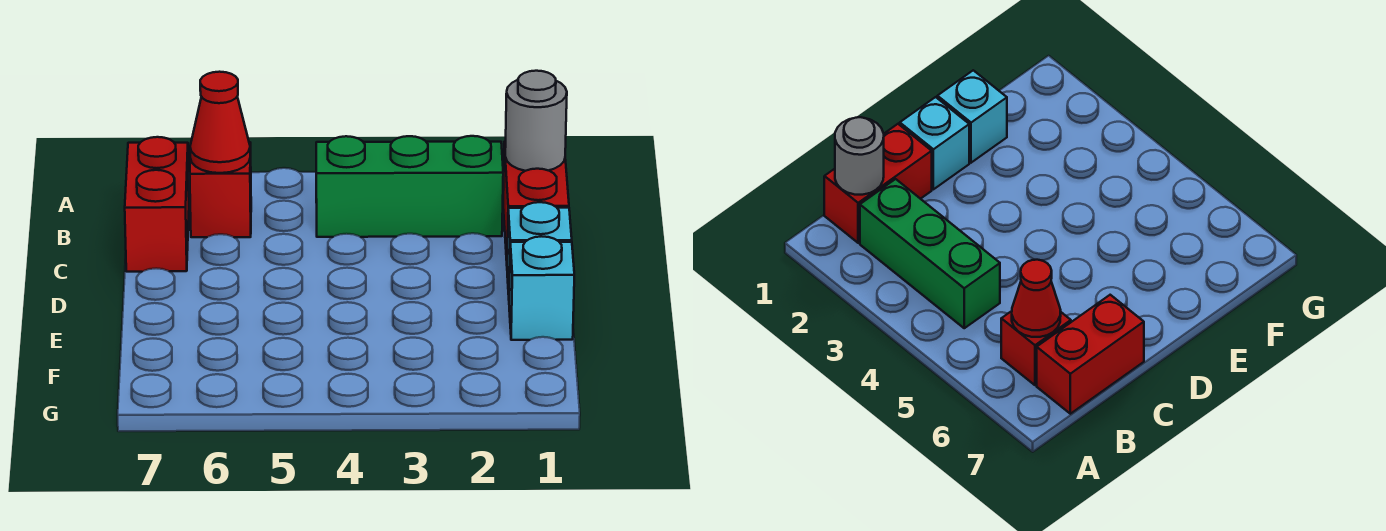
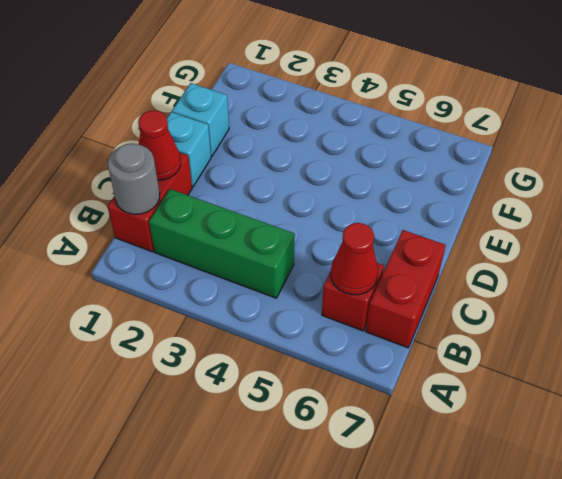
none -> red cone C1 level 2

